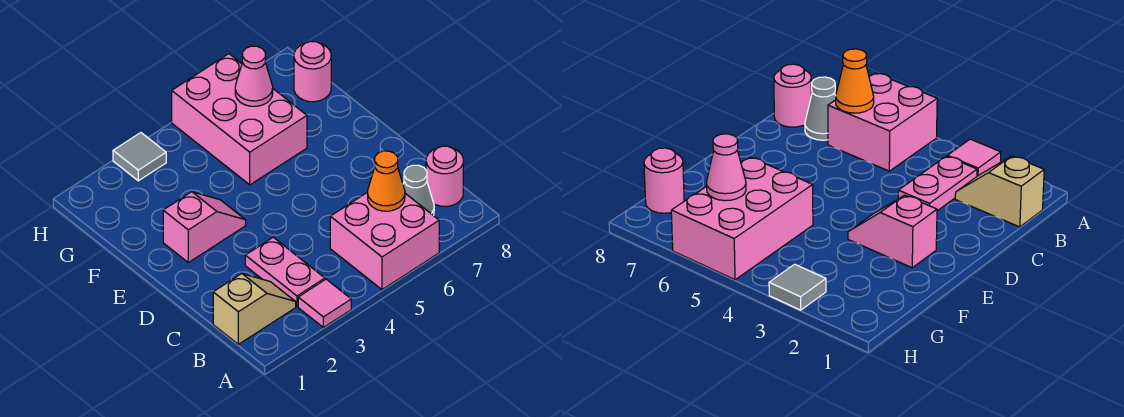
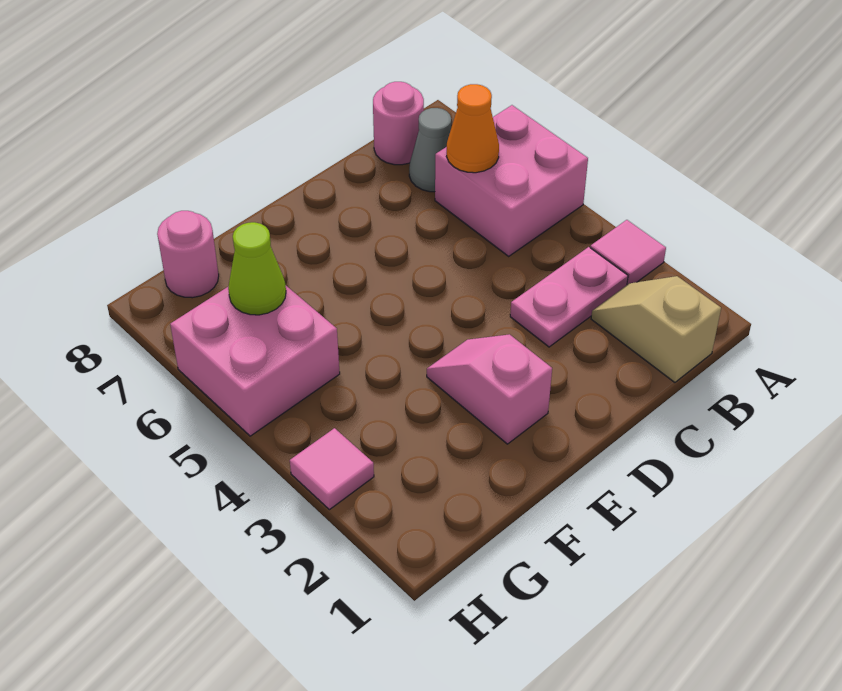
pink brick F5:H6 level 1 -> pink brick G5:H6 level 1
pink cone G6 level 2 -> lime cone G6 level 2
grey tile H3 level 1 -> pink tile H3 level 1

